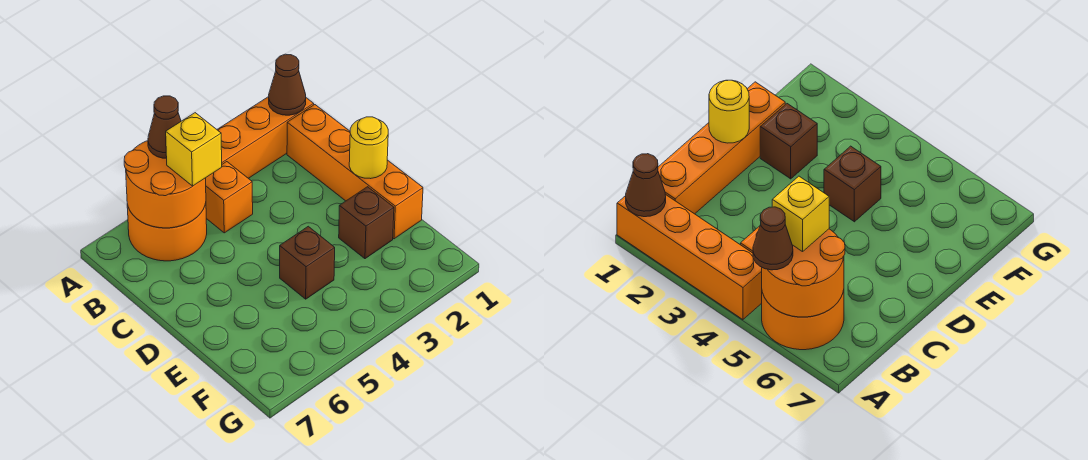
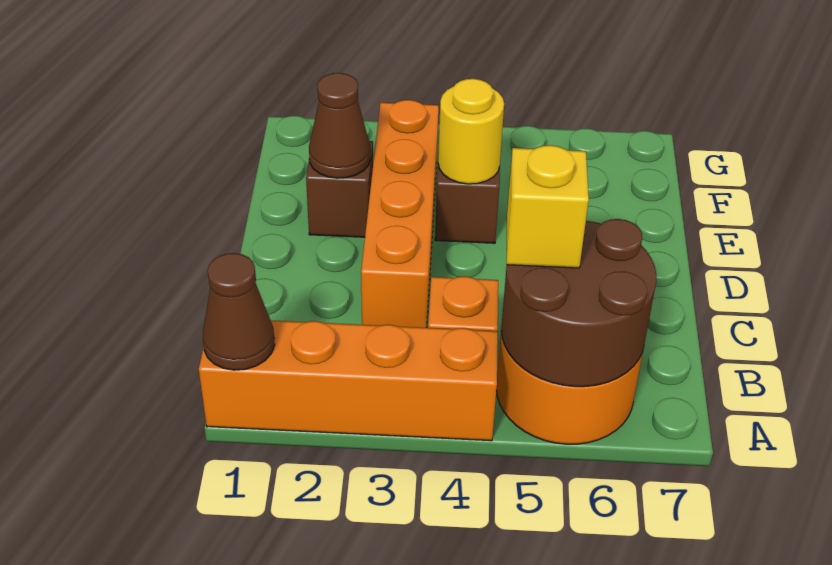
orange round brick A5:B6 level 2 -> brown round brick A5:B6 level 2
brown cone A5 level 3 -> brown cone E2 level 2
orange brick B1:E1 level 1 -> orange brick C3:F3 level 1
yellow round brick D1 level 2 -> yellow round brick E4 level 2

